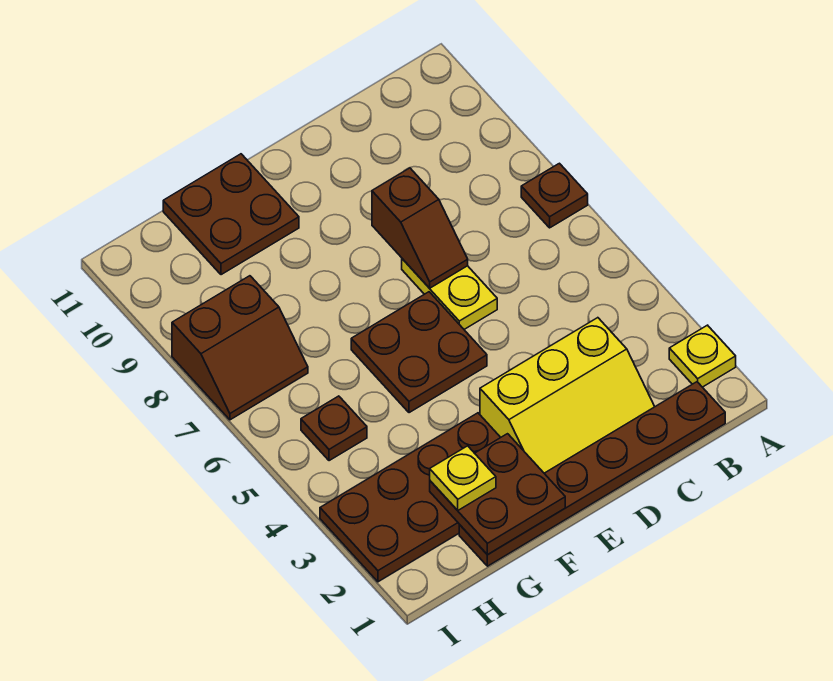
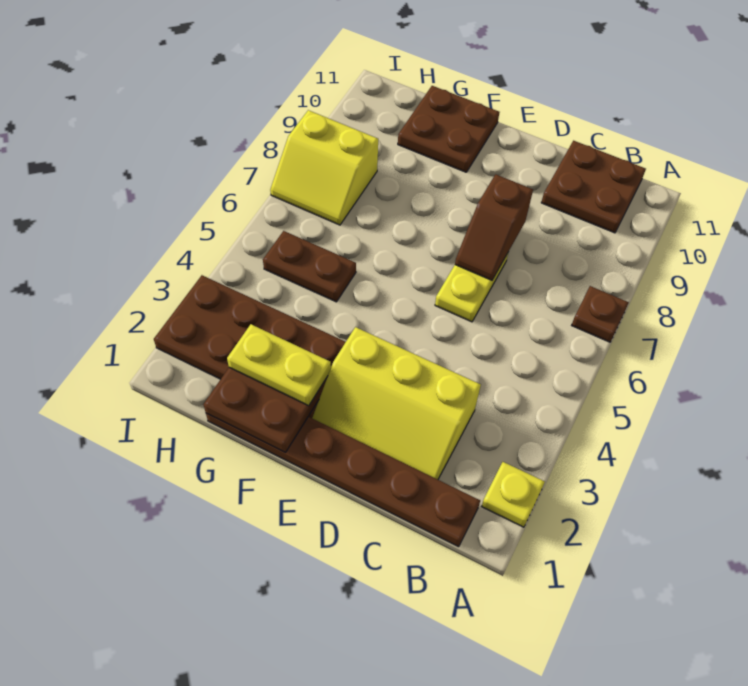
brown plate E5:F6 level 1 -> brown plate B10:C11 level 1
yellow plate G2 level 3 -> yellow plate F2:G2 level 3
brown plate H5 level 1 -> brown plate G5:H5 level 1
brown slope H7:I8 level 1 top 8 -> yellow slope H7:I8 level 1 top 8

